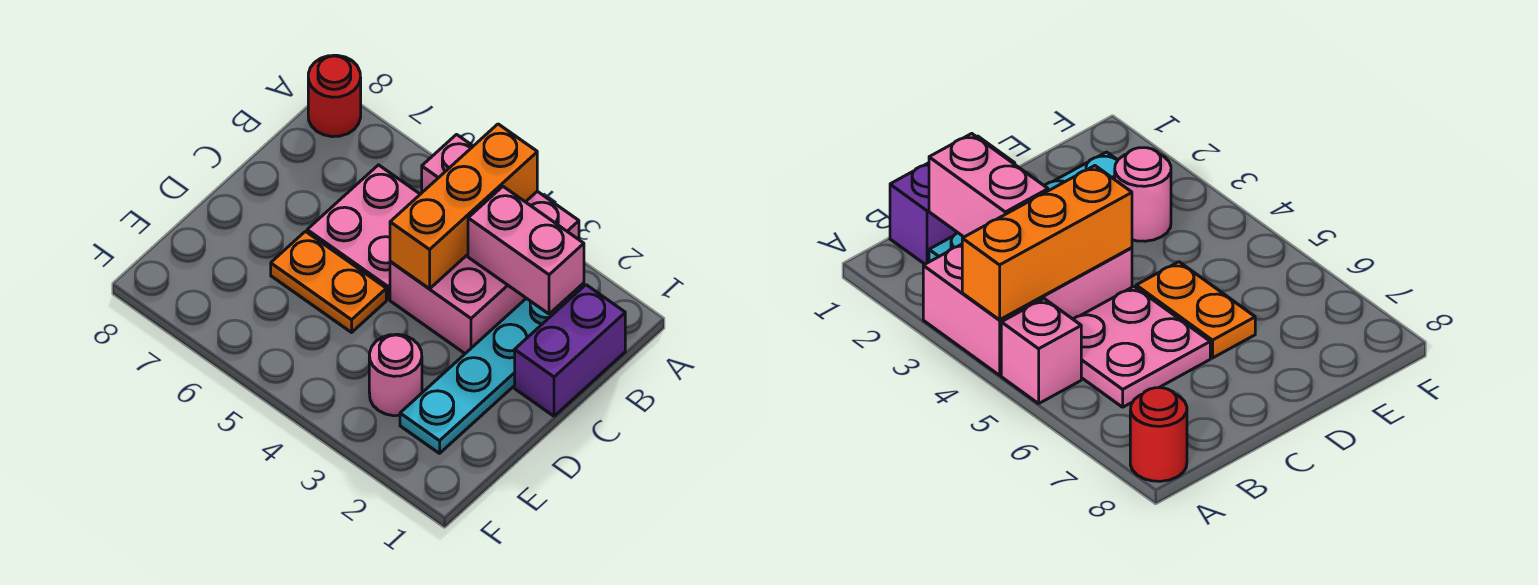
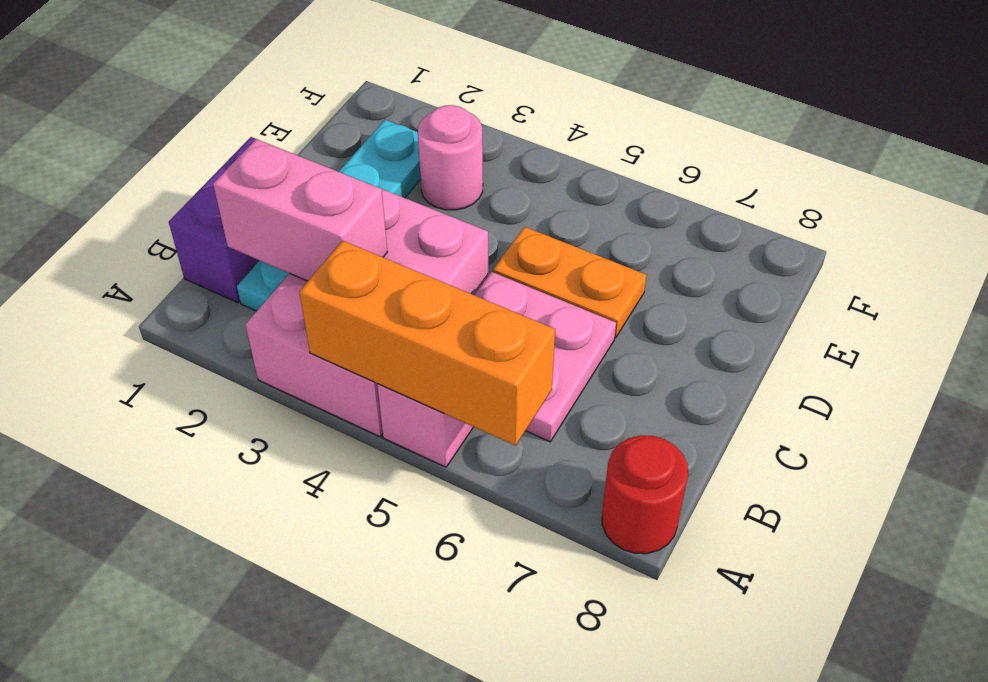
orange brick A4:C4 level 2 -> orange brick A4:A6 level 2

